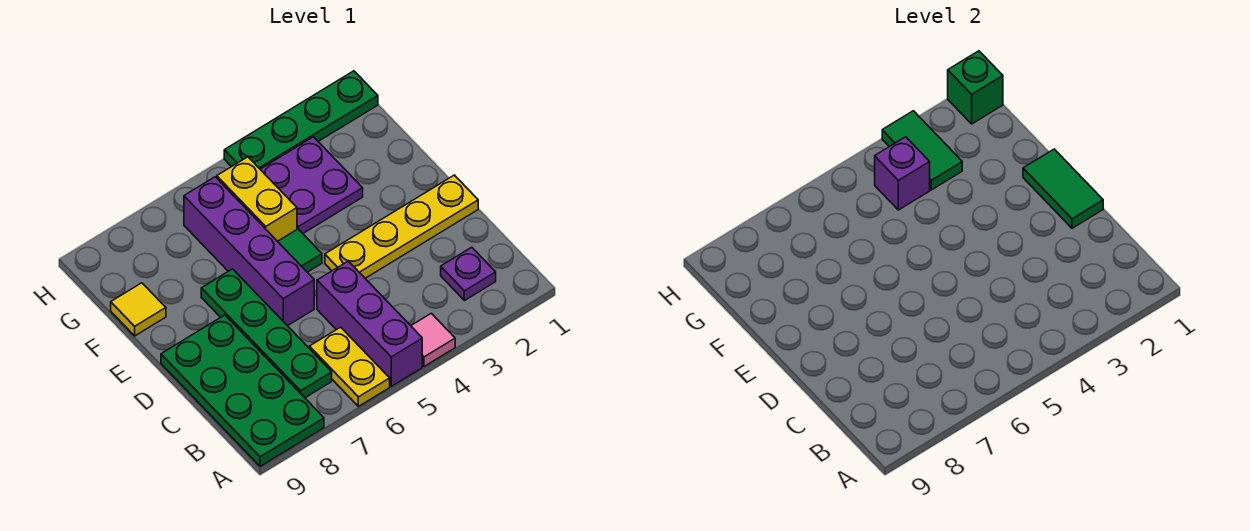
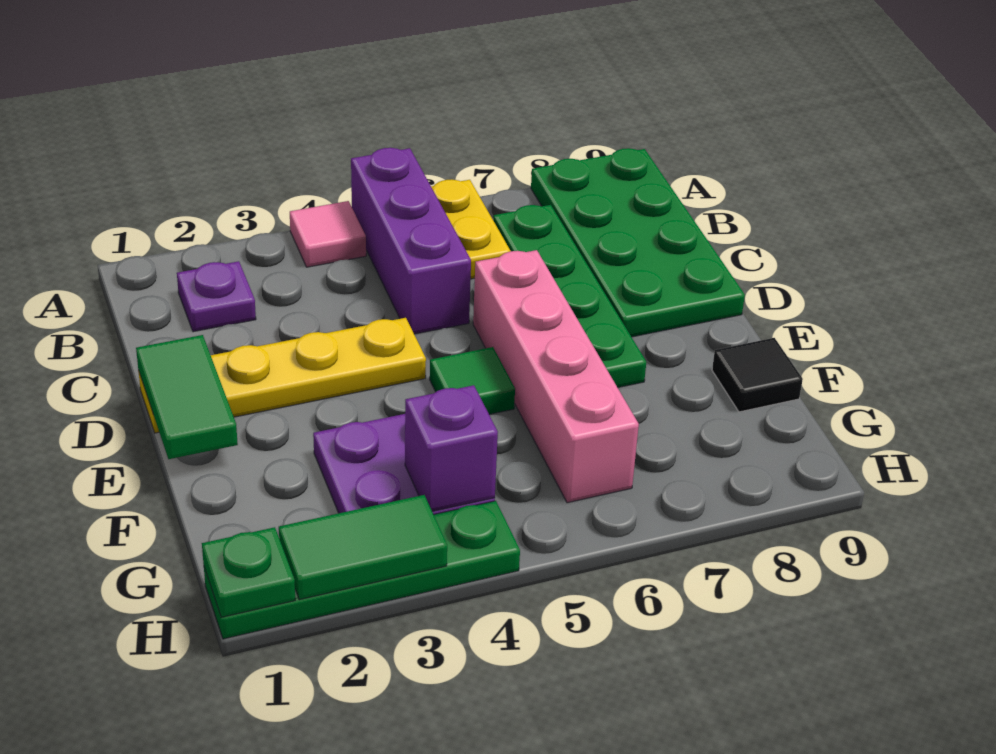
purple brick D6:G6 level 1 -> pink brick D6:G6 level 1
yellow brick F5:G5 level 1 -> none
yellow tile F9 level 1 -> black tile F9 level 1
green tile G3:H3 level 2 -> green tile H2:H3 level 2
green brick H1 level 2 -> green plate H1 level 2

